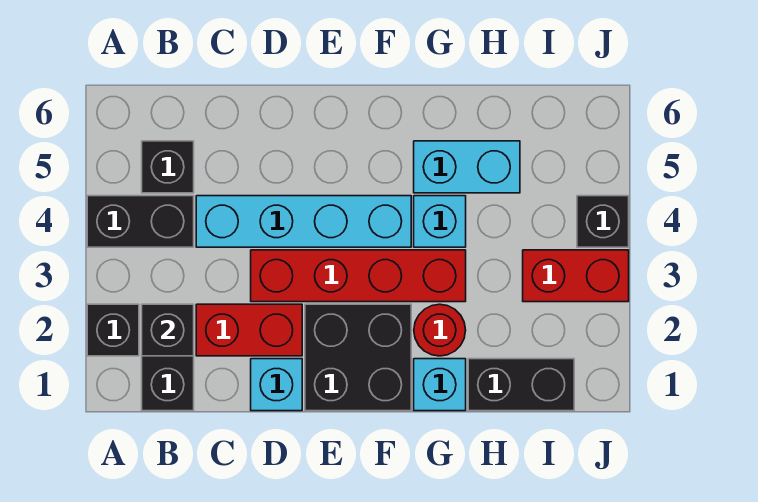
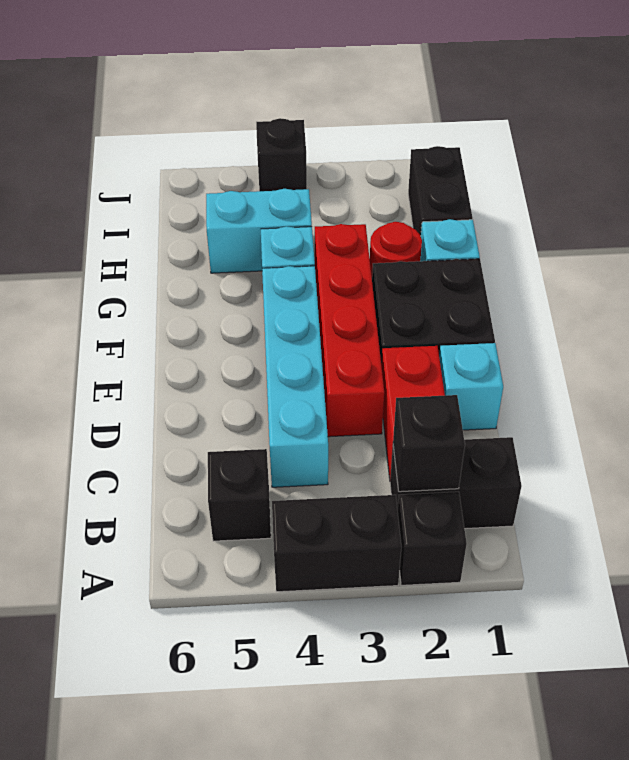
black brick A4:B4 level 1 -> black brick A3:A4 level 1
cyan brick G5:H5 level 1 -> cyan brick H4:H5 level 1
red brick I3:J3 level 1 -> none

